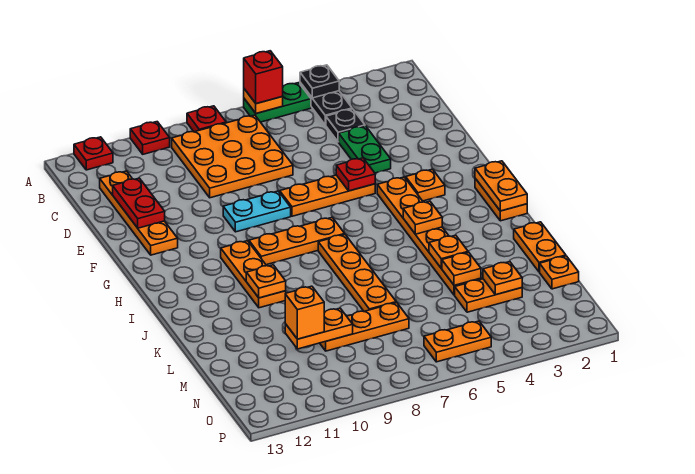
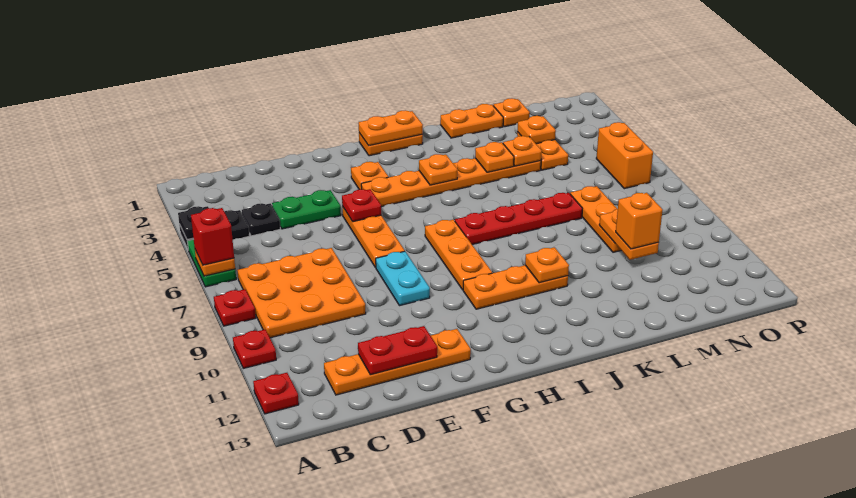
orange plate I7:L7 level 1 -> red plate I7:L7 level 1
orange plate O5:O6 level 1 -> orange brick O5:O6 level 1

